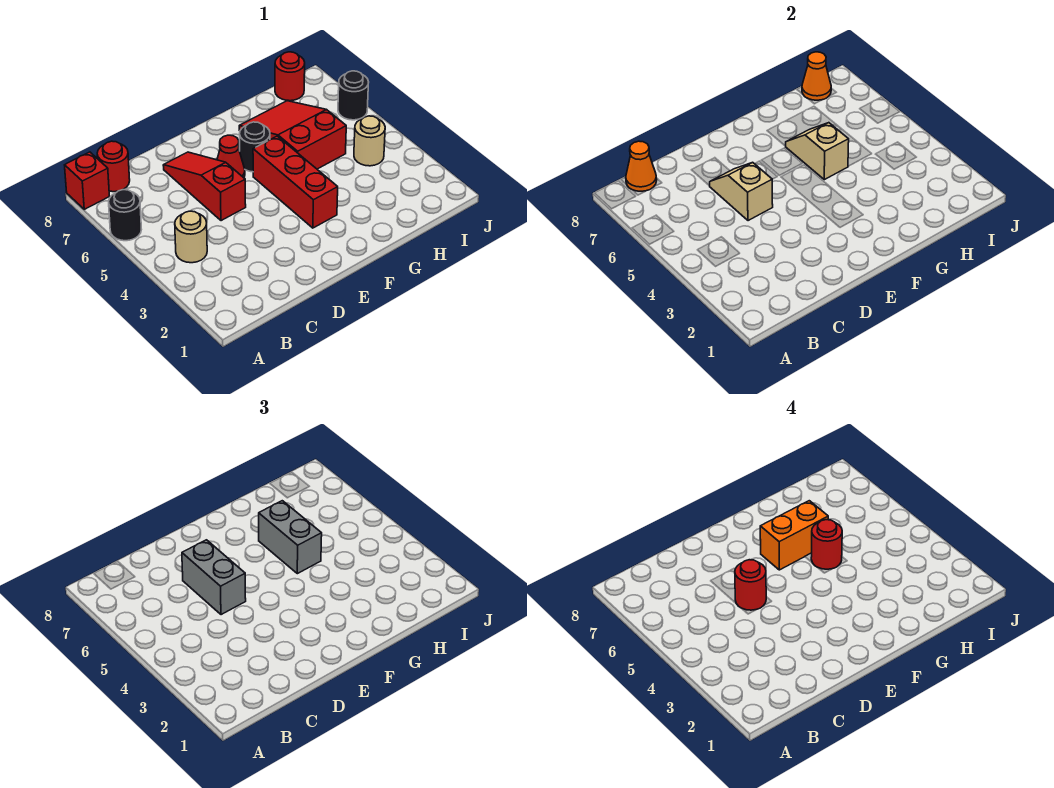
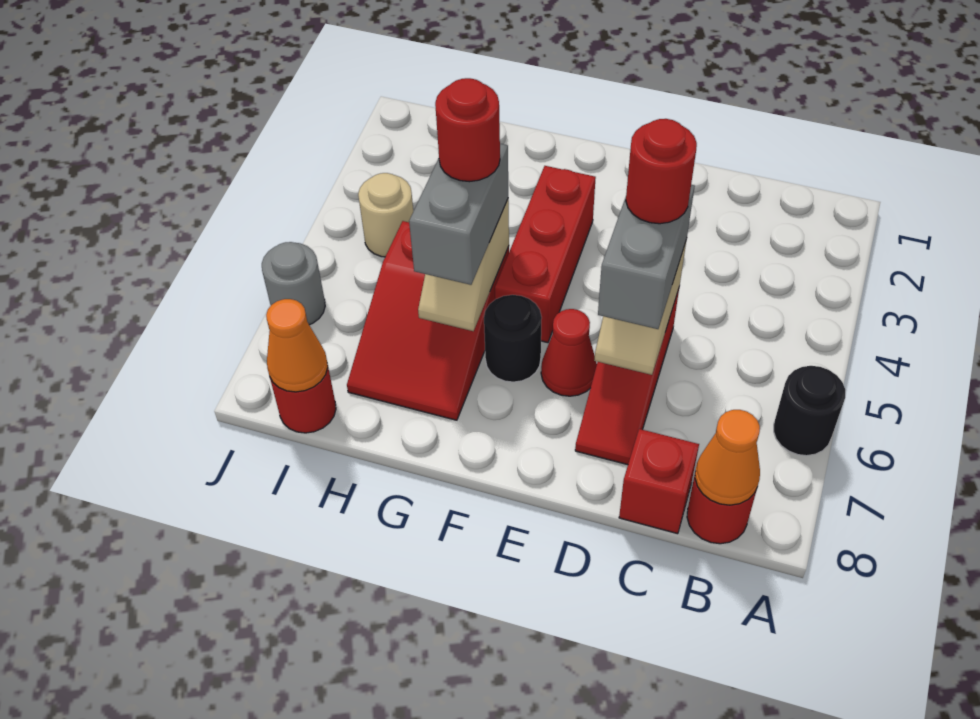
red brick A8 level 1 -> red brick C8 level 1
tan round brick B4 level 1 -> none
orange brick F6:G6 level 4 -> none
black round brick J6 level 1 -> grey round brick J6 level 1

